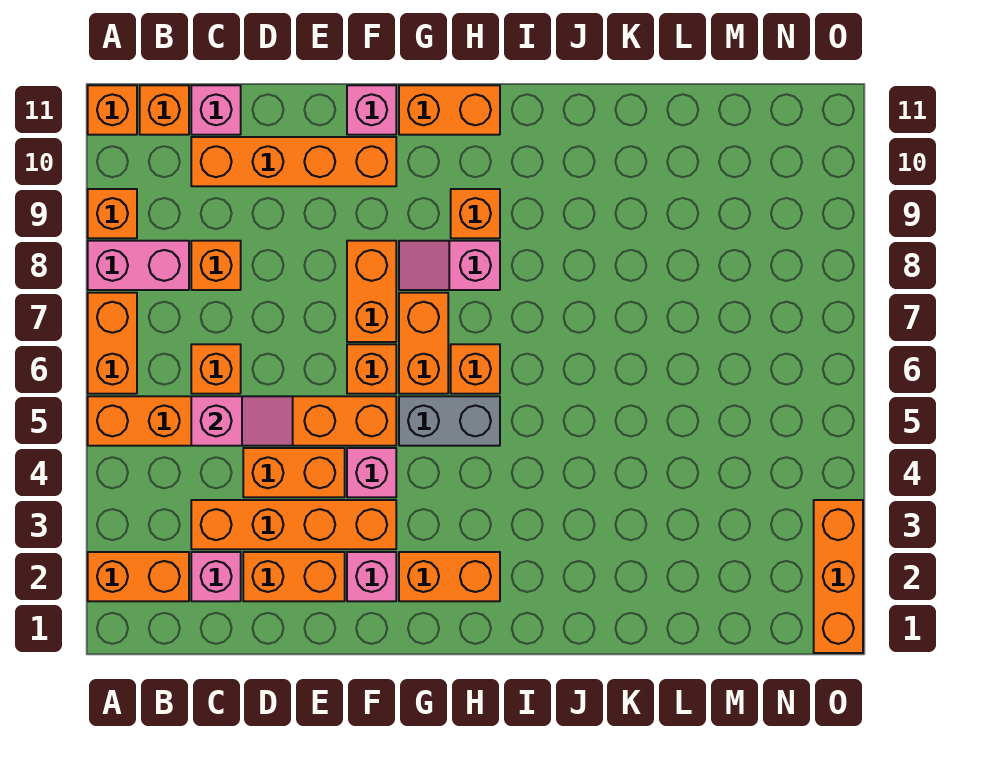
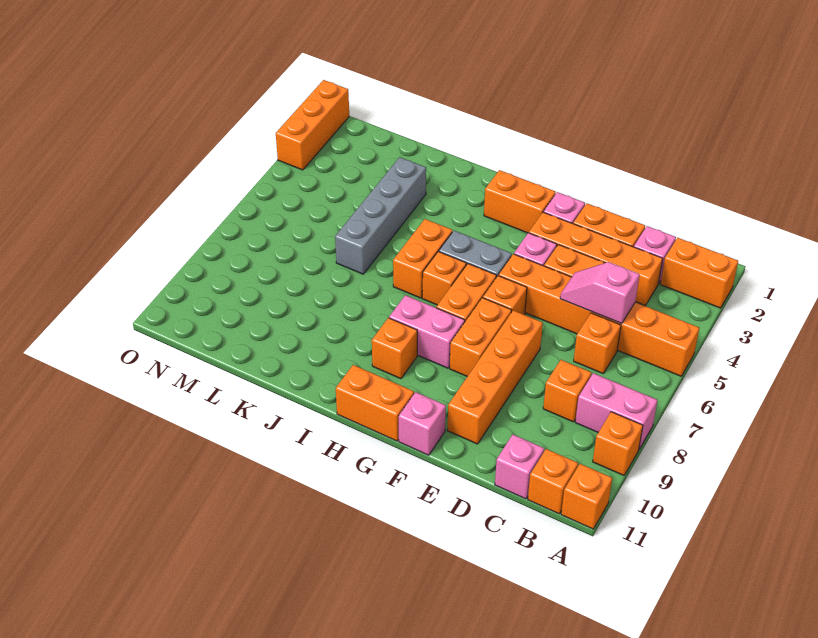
orange brick A6:A7 level 1 -> orange brick I5:I6 level 1
orange brick C10:F10 level 1 -> orange brick E7:E10 level 1
pink slope G8:H8 level 1 top H -> pink brick G8:H8 level 1
none -> grey brick K3:K6 level 1

